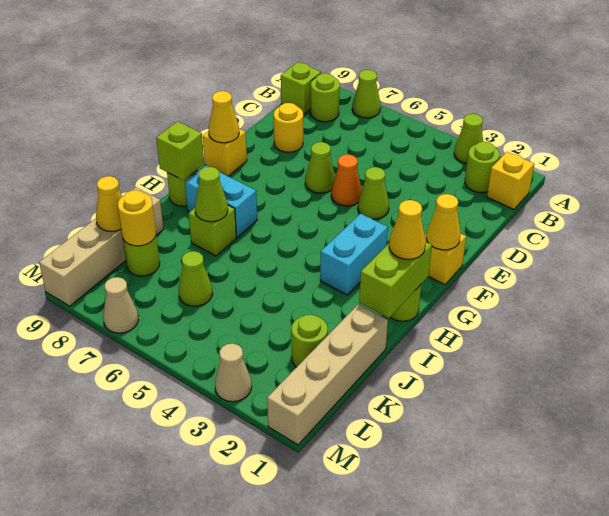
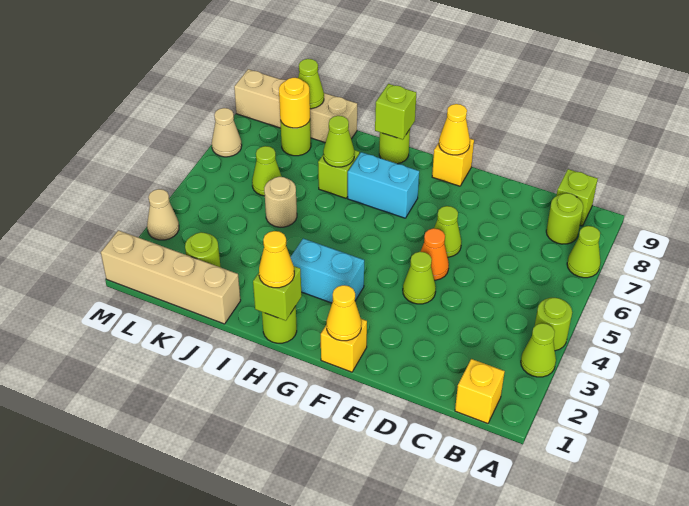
lime round brick B2 level 1 -> lime round brick A4 level 1
yellow round brick D8 level 1 -> none
lime brick H1:I1 level 2 -> lime brick H1 level 2
cyan brick H7:H8 level 1 -> cyan brick G7:H7 level 1
none -> tan round brick J5 level 1
yellow cone K9 level 2 -> lime cone K9 level 2

